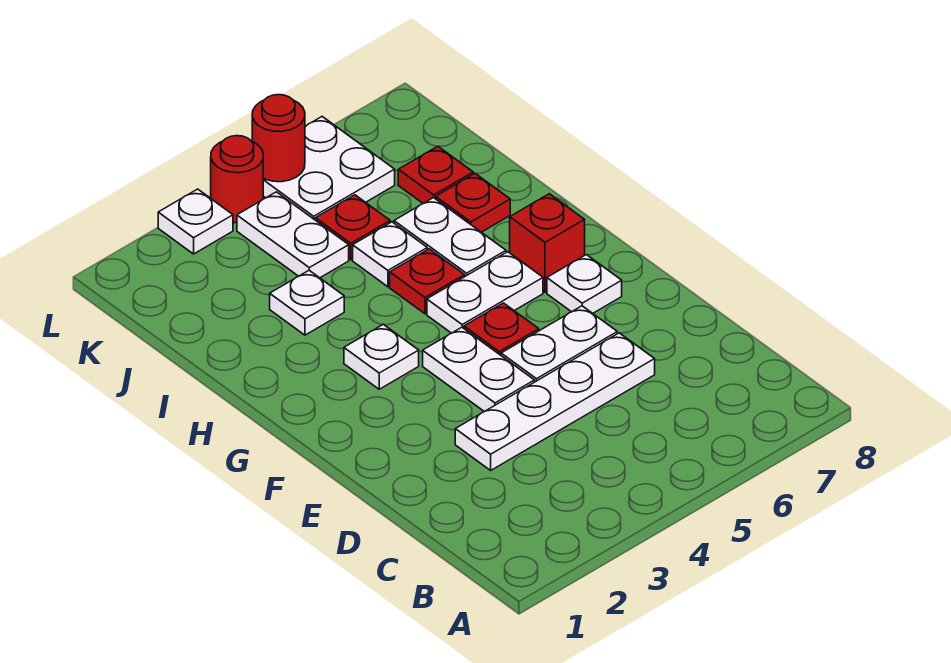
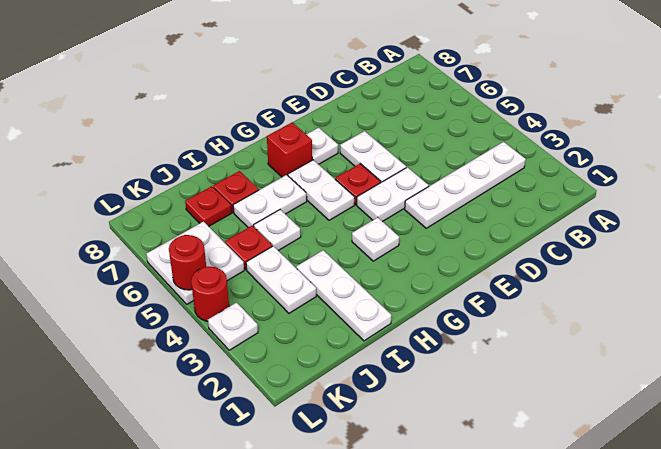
white plate D3:D6 level 1 -> white plate B3:E3 level 1
red plate H5 level 1 -> none
white plate I3 level 1 -> white plate I1:I3 level 1
white plate J4:K4 level 1 -> white plate J3:J4 level 1

